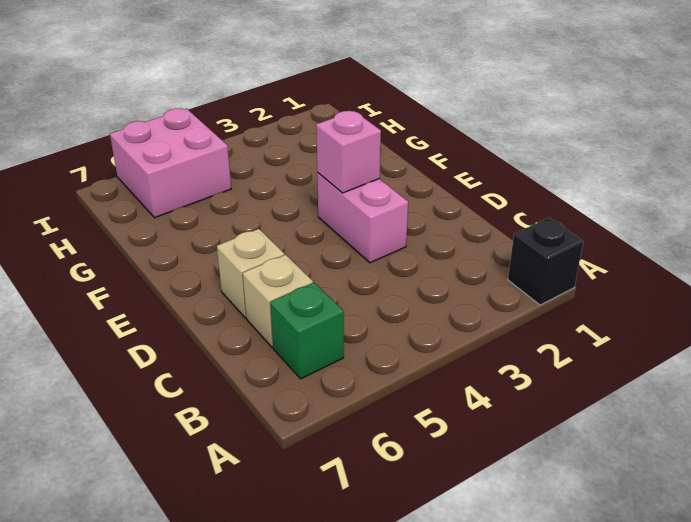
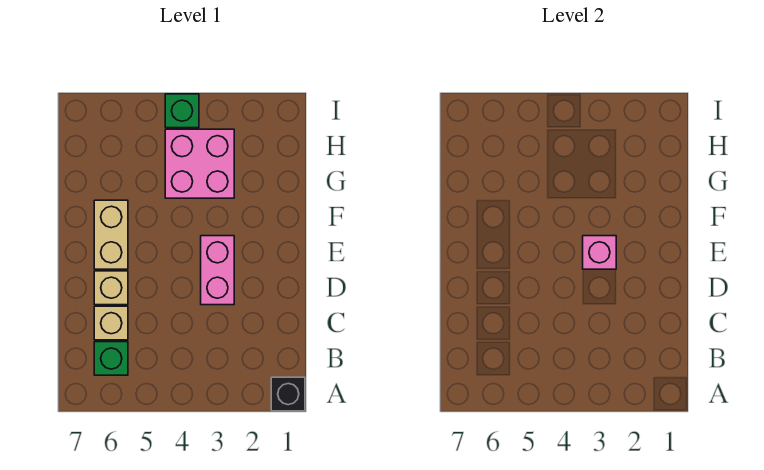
none -> tan brick E6:F6 level 1
pink brick H5:I6 level 1 -> pink brick G3:H4 level 1
none -> green brick I4 level 1

